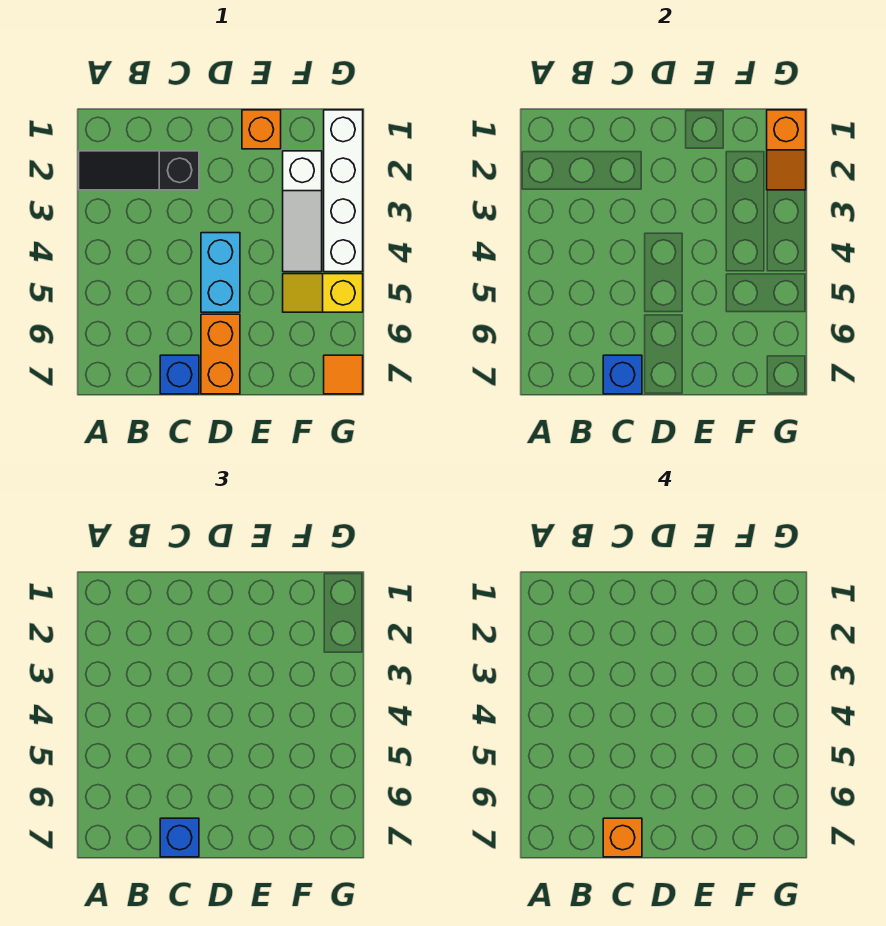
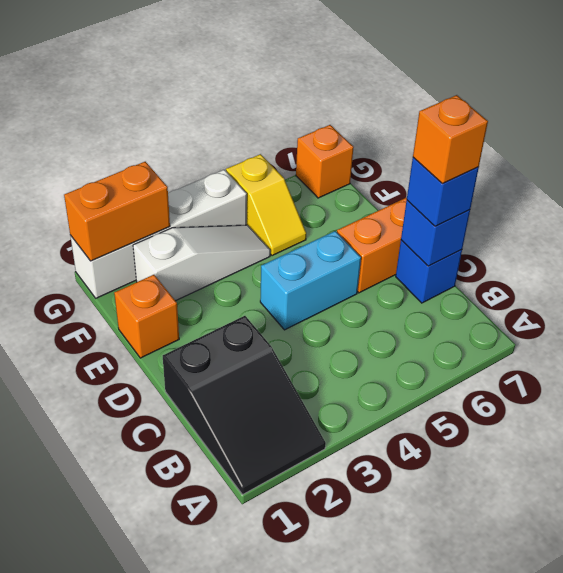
black slope A2:C2 level 1 top C -> black slope A1:C2 level 1 top C
orange slope G1:G2 level 2 top 1 -> orange brick G1:G2 level 2
orange tile G7 level 1 -> orange brick G7 level 1

